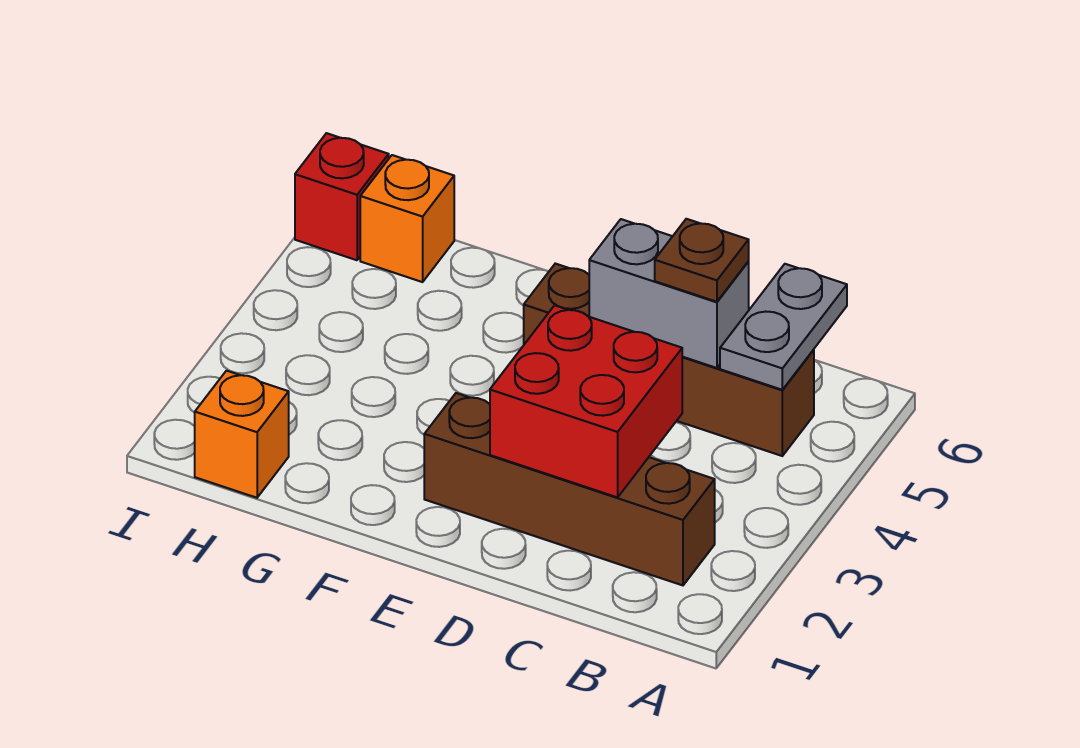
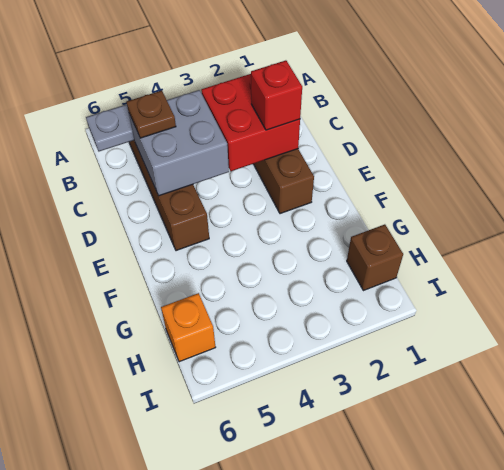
grey brick C5:D5 level 2 -> grey brick C4:D5 level 2
orange brick H1 level 1 -> brown brick H1 level 1
red brick I6 level 1 -> red brick D2 level 3

